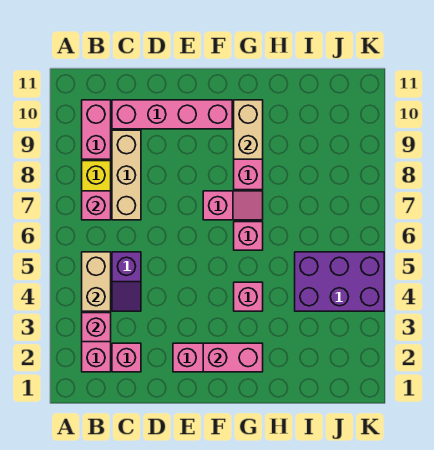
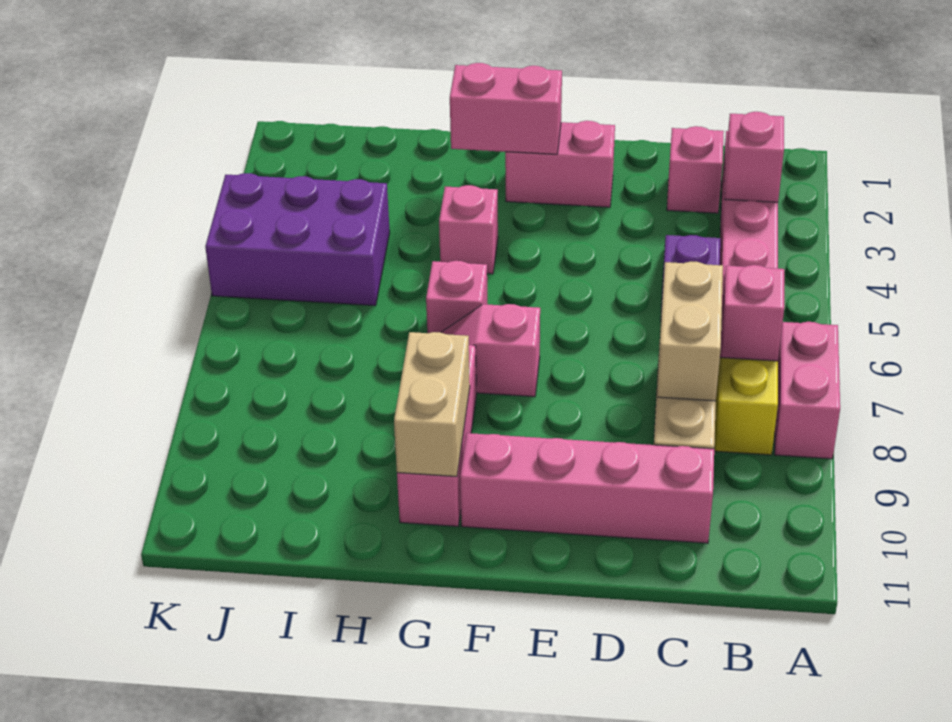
tan brick B4:B5 level 2 -> tan brick C7:C8 level 2
pink brick B9:B10 level 1 -> pink brick A7:A8 level 1

